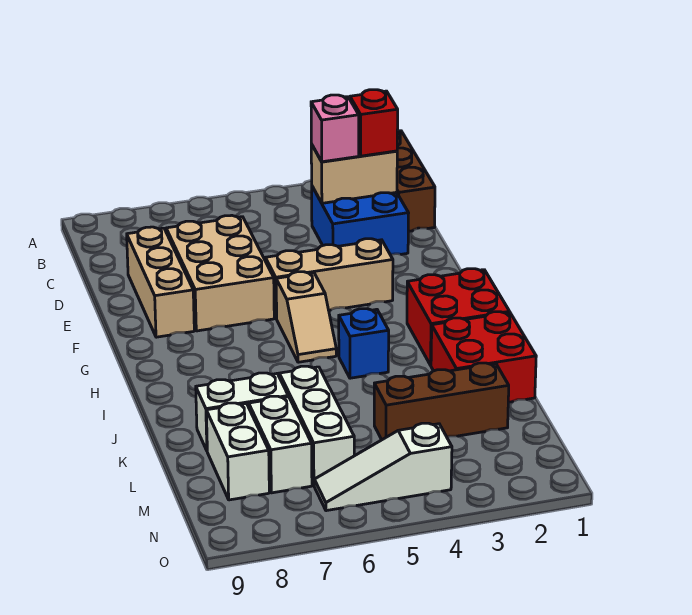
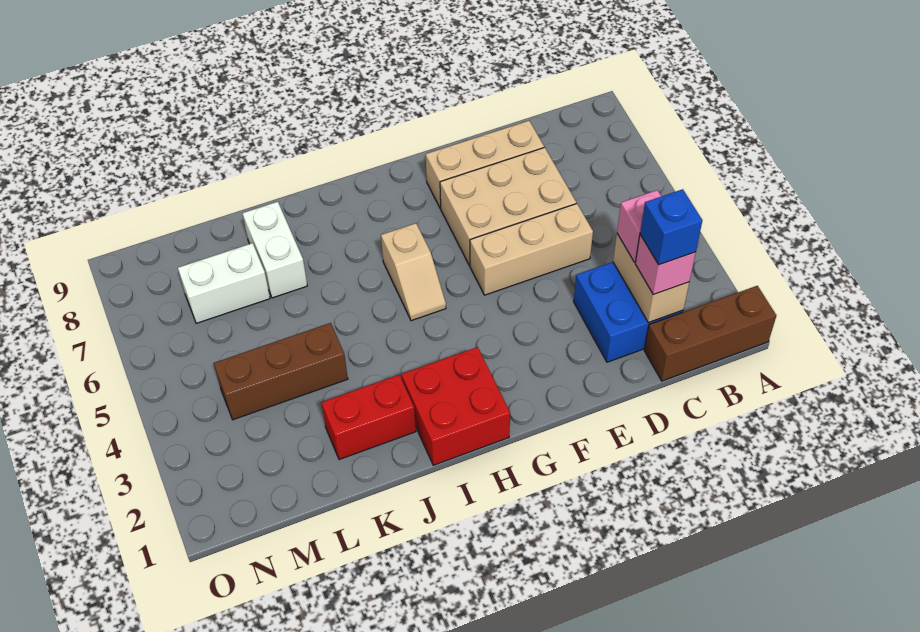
red brick C2 level 3 -> pink brick C2 level 3
tan brick F3:F5 level 1 -> tan brick D5:F5 level 1
tan slope G5:H5 level 1 top G -> tan slope H5:H6 level 1 top 6
blue brick I4 level 1 -> blue brick C2 level 4
red brick J1:K2 level 1 -> red brick J2:K2 level 1
white brick K6:M6 level 1 -> none
brown brick L2:L4 level 1 -> brown brick K4:M4 level 1
white brick L8:M8 level 1 -> none
white slope N4:N6 level 1 top 4 -> none

